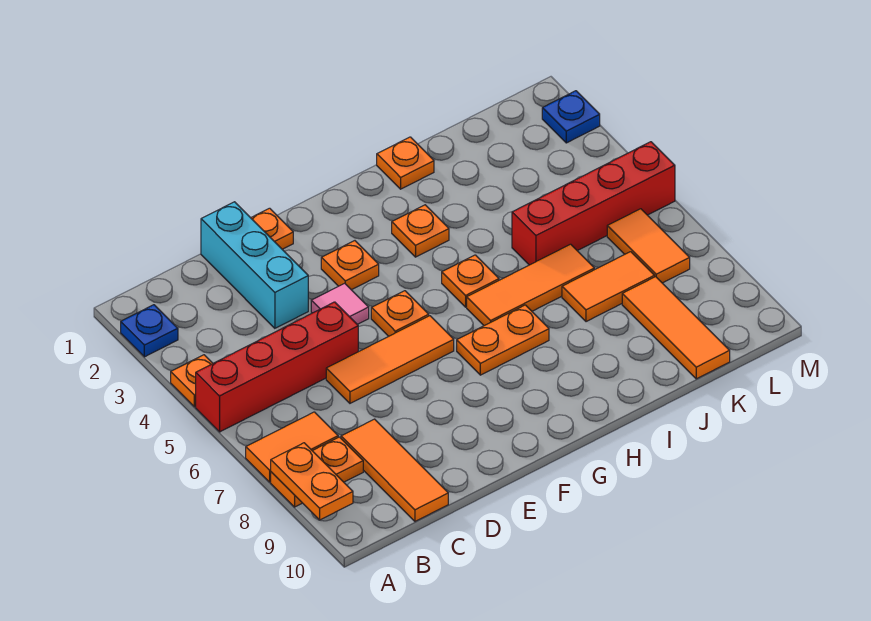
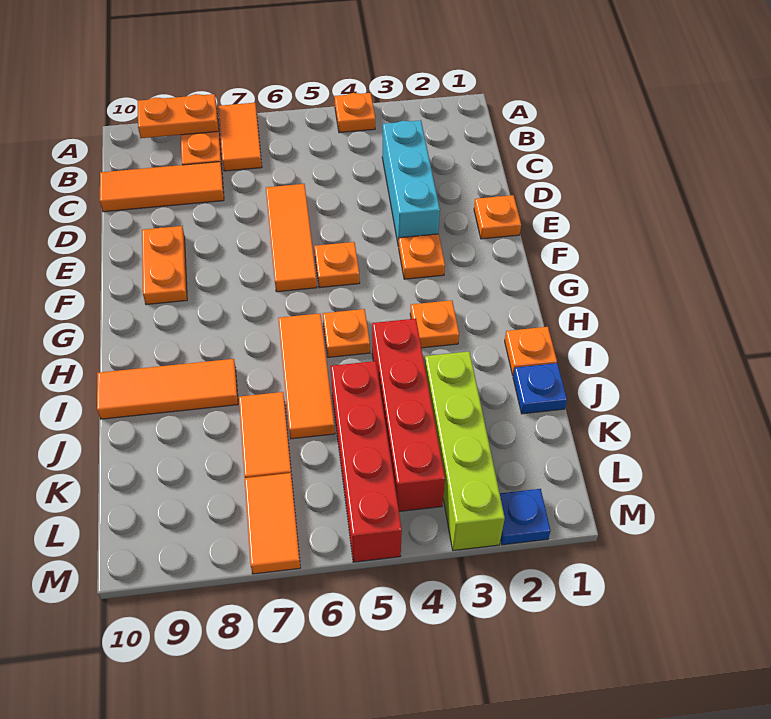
blue plate A2 level 1 -> blue plate J1 level 1
red brick A5:D5 level 1 -> red brick I4:L4 level 1
cyan brick D1:D3 level 1 -> cyan brick C3:E3 level 1
pink tile E4 level 1 -> none
orange plate G7:H7 level 1 -> orange plate E9:F9 level 1
none -> lime brick J3:M3 level 1
orange tile K8:K10 level 1 -> orange tile I8:I10 level 1
orange tile L6:L7 level 1 -> orange tile L7:M7 level 1

